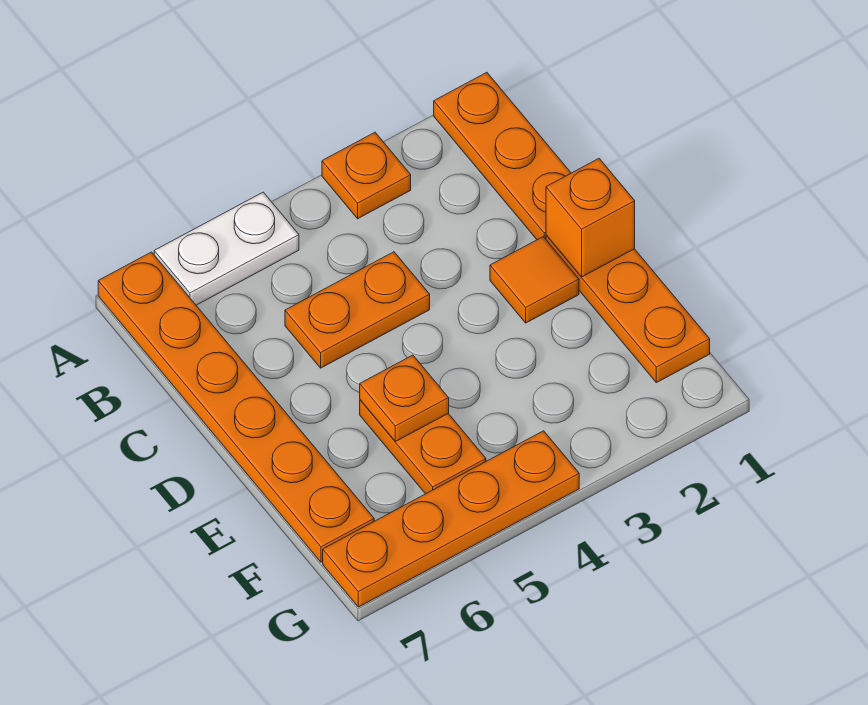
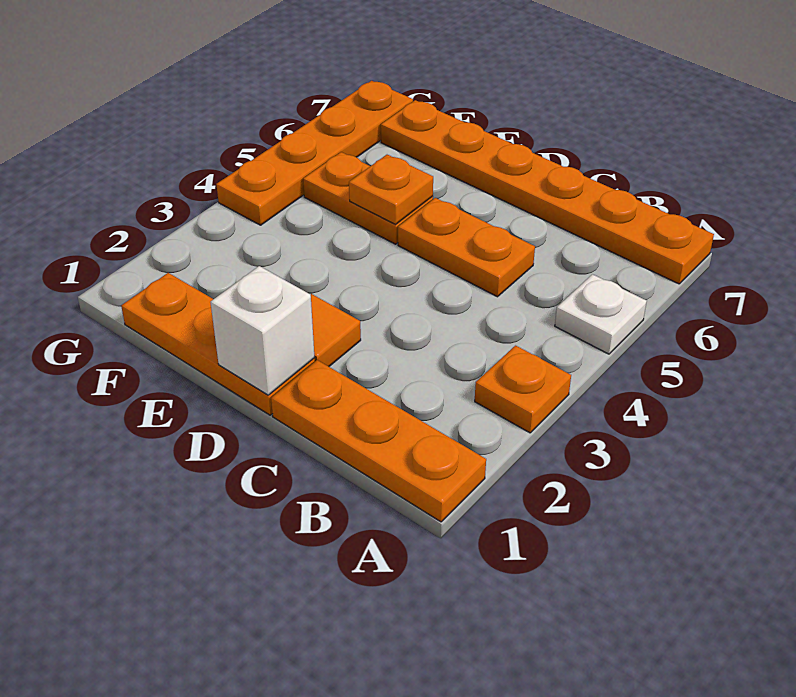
white plate A5:A6 level 1 -> white plate A5 level 1
orange plate C4:C5 level 1 -> orange plate C5:D5 level 1
orange brick D1 level 2 -> white brick D1 level 2

